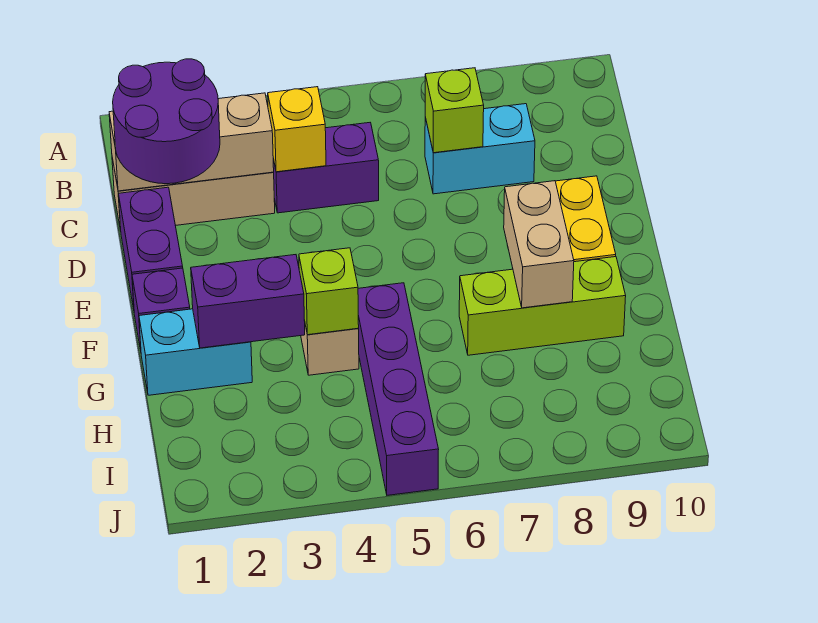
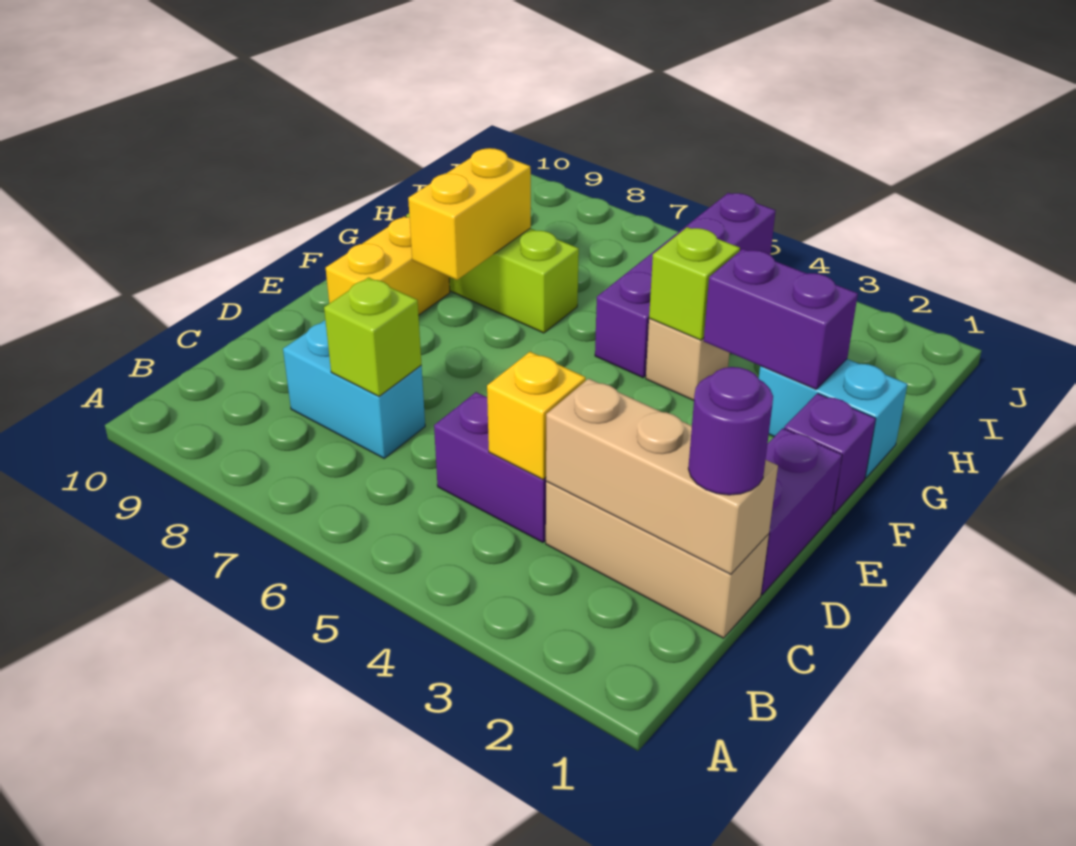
purple round brick C1:D2 level 3 -> purple round brick C1 level 3
tan brick F8:G8 level 2 -> yellow brick F8:G8 level 2

